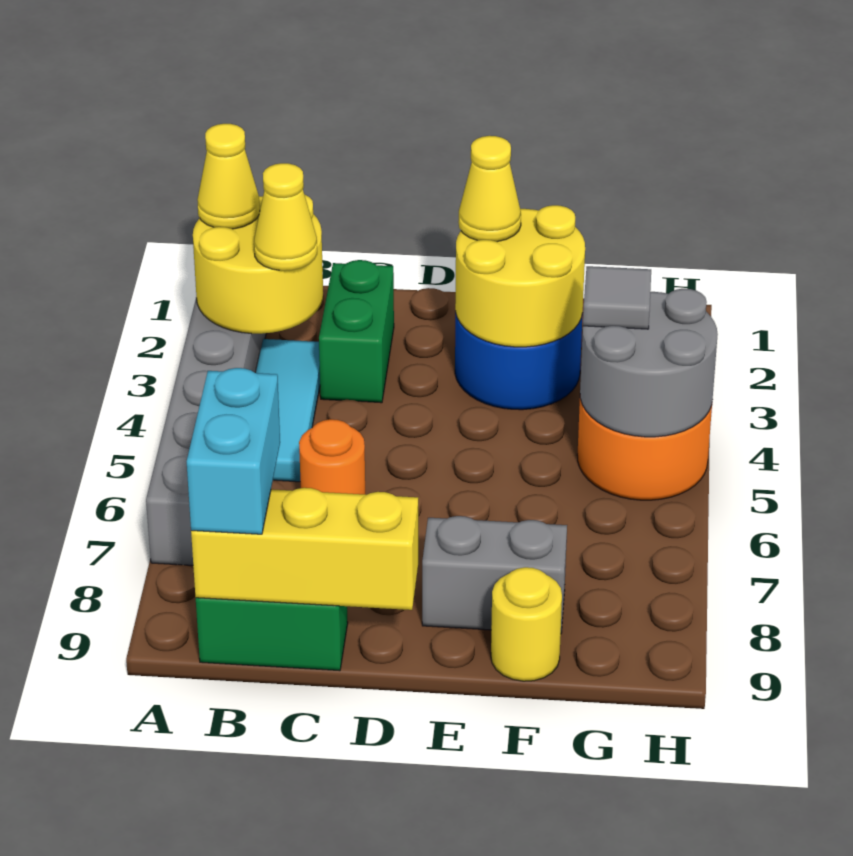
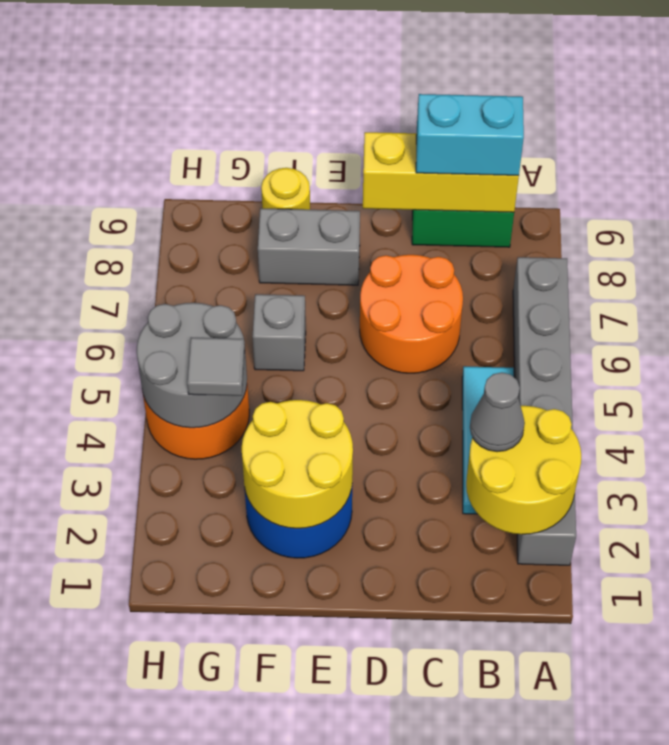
yellow cone A2 level 3 -> none
yellow cone B3 level 3 -> grey cone B3 level 3
cyan brick B8:B9 level 3 -> cyan brick B9:C9 level 3
green brick C2:C3 level 1 -> none
orange round brick C6 level 1 -> orange round brick C6:D7 level 1
yellow cone E2 level 3 -> none
none -> grey brick F6 level 1

